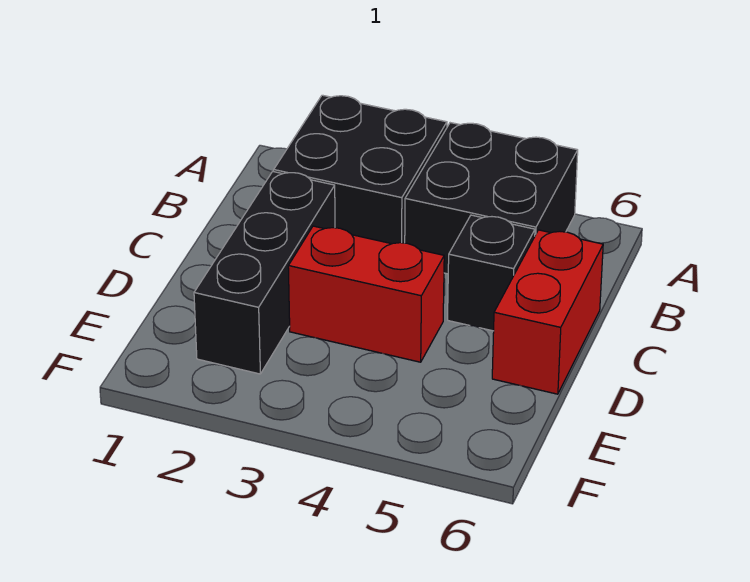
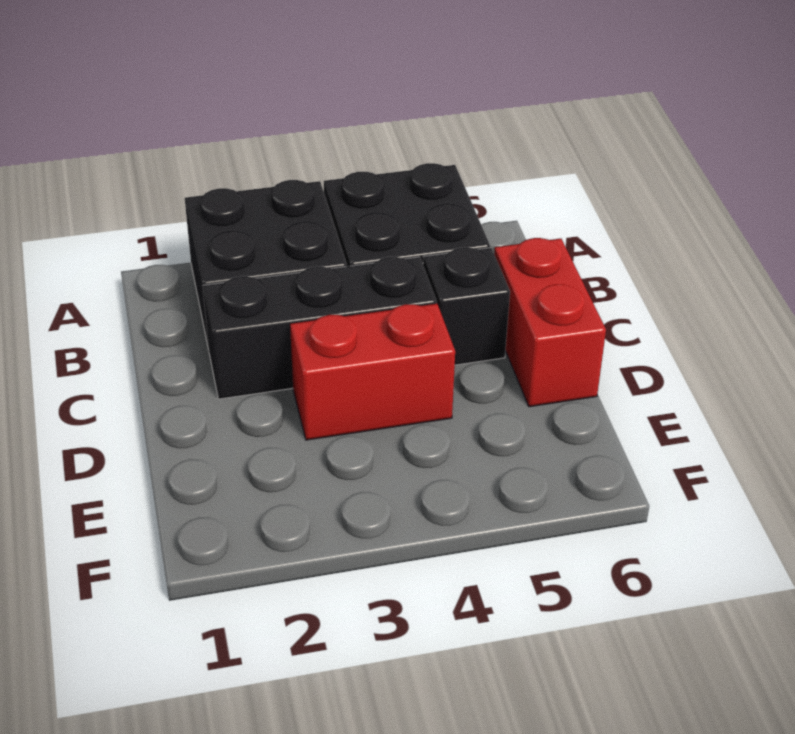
black brick C2:E2 level 1 -> black brick C2:C4 level 1

